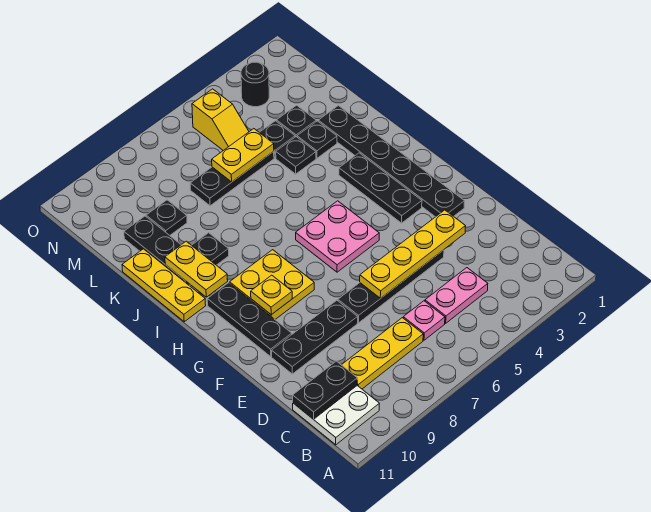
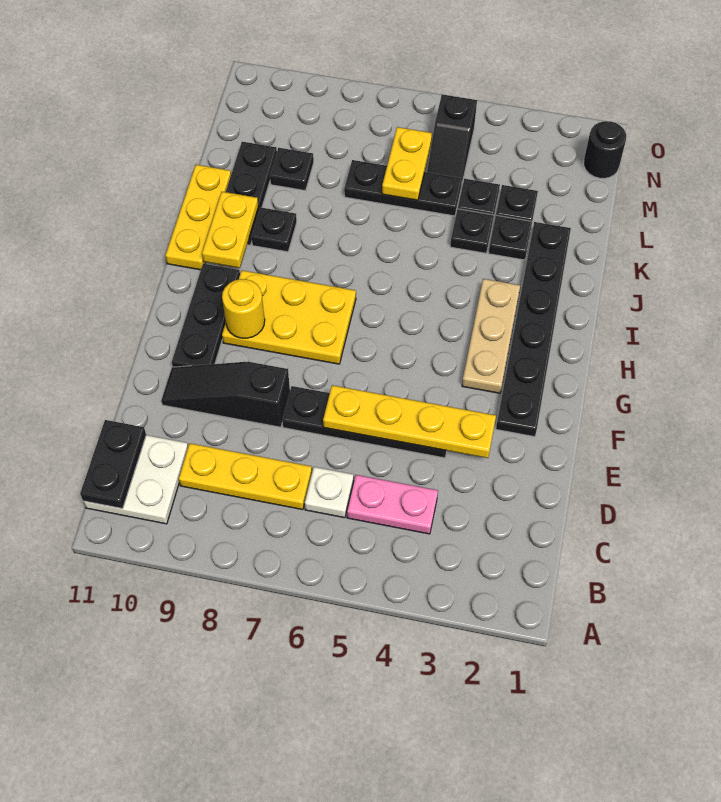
pink plate C6 level 1 -> white plate C6 level 1
black plate C10:C11 level 2 -> black plate B11:C11 level 2
black plate E8:E10 level 1 -> black slope E8:E10 level 1 top 8
black plate G3:I3 level 1 -> tan plate G3:I3 level 1
pink plate G5:H6 level 1 -> none
yellow plate G8:H9 level 1 -> yellow plate G7:H9 level 1
yellow plate G9 level 2 -> yellow round brick G9 level 2
yellow plate L5:L6 level 2 -> yellow plate L6:M6 level 2
yellow slope M5:N5 level 1 top N -> black slope M5:N5 level 1 top N
black round brick N3 level 1 -> black round brick N1 level 1

